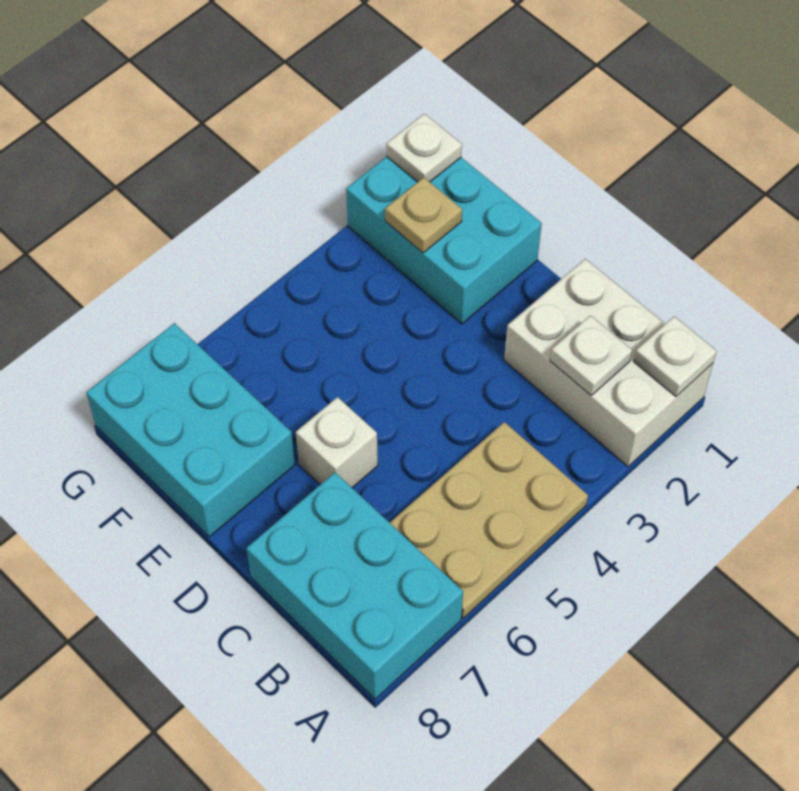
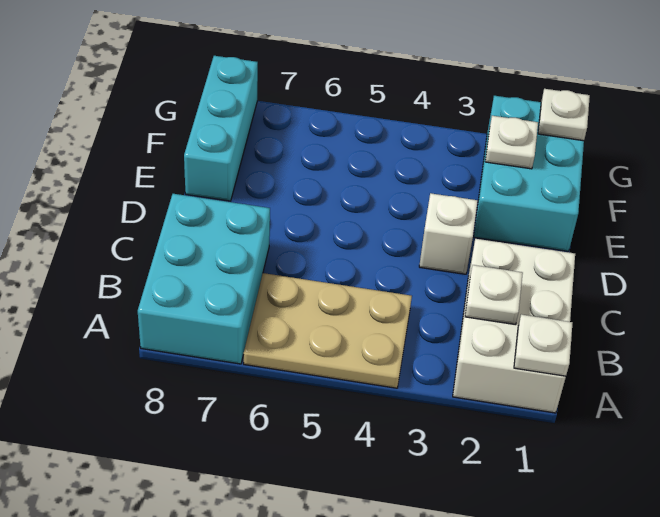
white brick D6 level 1 -> white brick D3 level 1
cyan brick E7:G8 level 1 -> cyan brick E8:G8 level 1
tan plate F2 level 2 -> white plate F2 level 2

